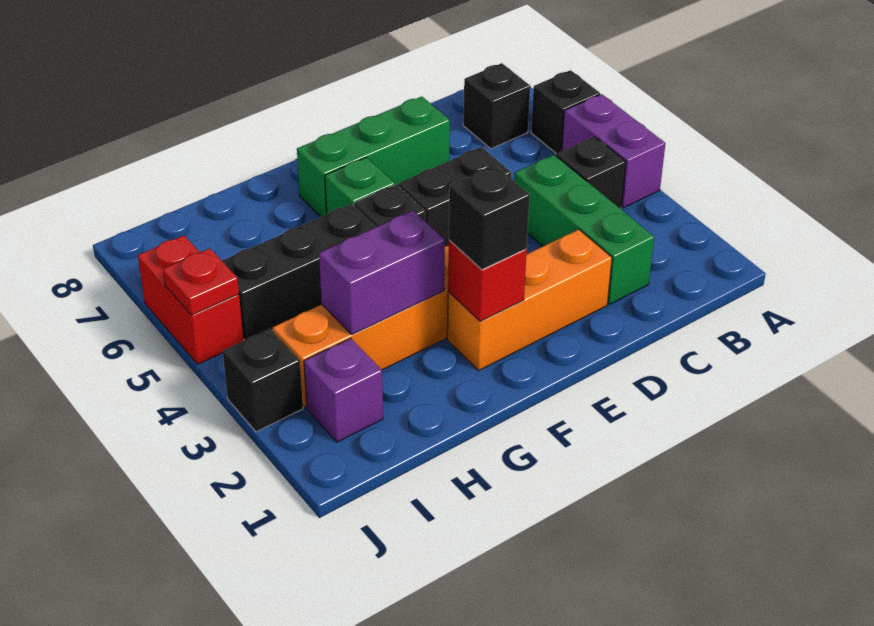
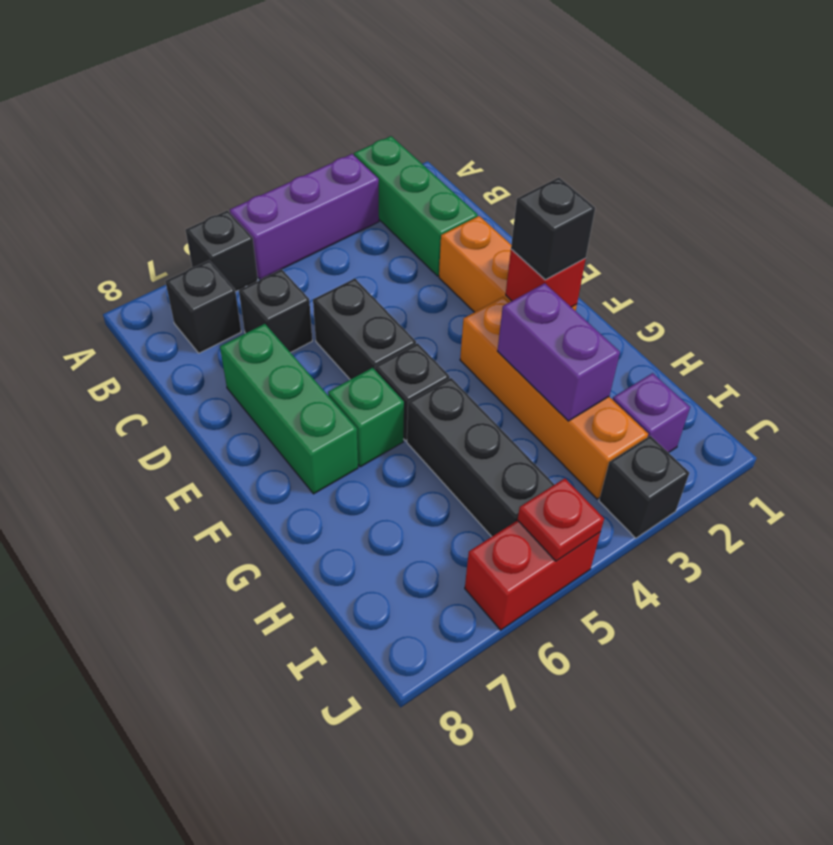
purple brick A4:A5 level 1 -> purple brick A3:A5 level 1
black brick B4 level 1 -> black brick C6 level 1
green brick C2:C4 level 1 -> green brick A2:C2 level 1

